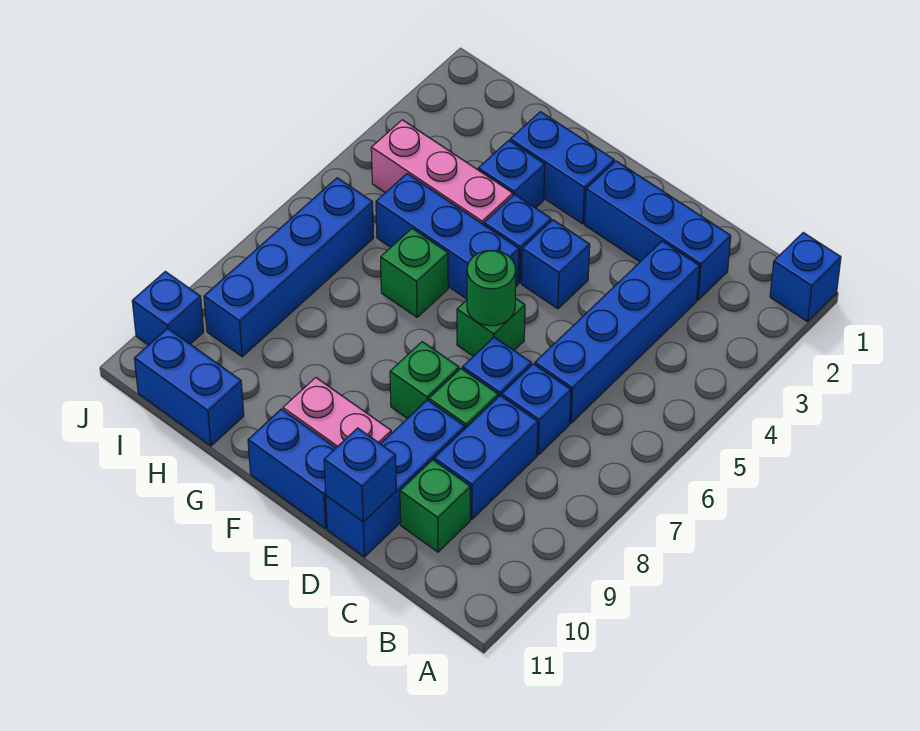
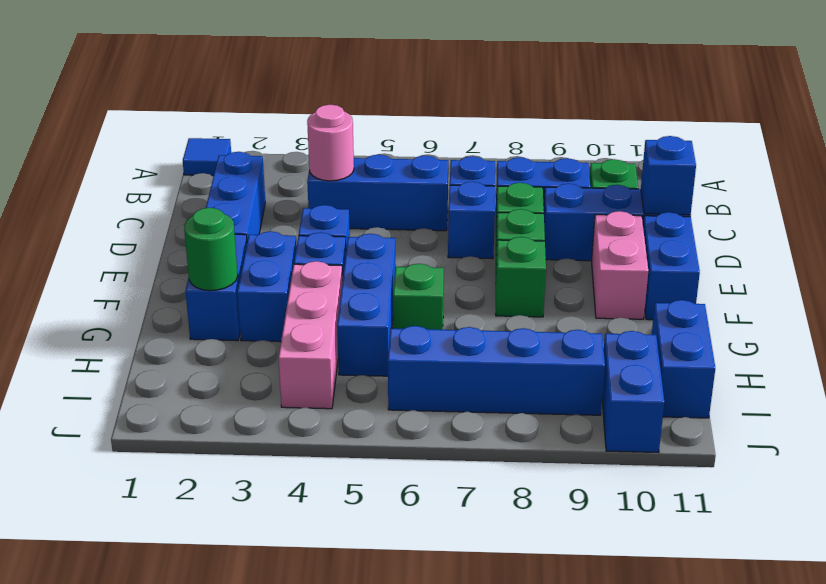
blue brick A1 level 1 -> blue tile A1 level 1
blue brick C3:C6 level 1 -> blue brick C4:C6 level 1
none -> pink round brick C4 level 2
green brick E6 level 1 -> green brick F8 level 1
green round brick E6 level 2 -> green round brick G2 level 2
blue brick G3 level 1 -> blue brick F3:G3 level 1
blue brick J10 level 1 -> blue brick I10:J10 level 1

